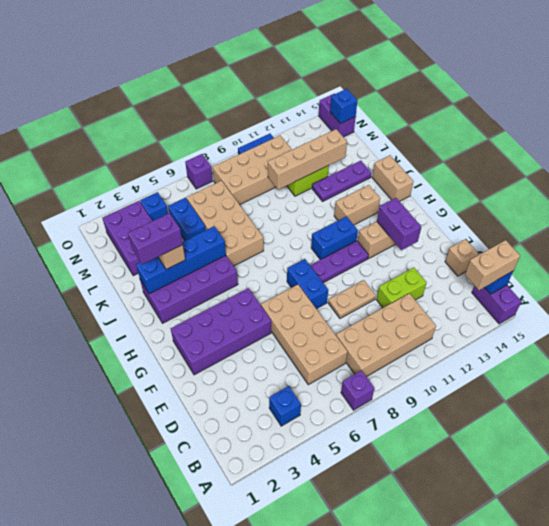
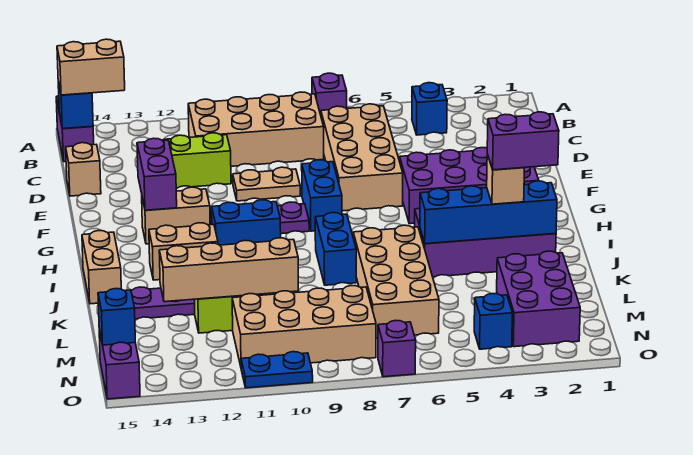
blue brick L5:M5 level 1 -> blue brick I8:J8 level 1

